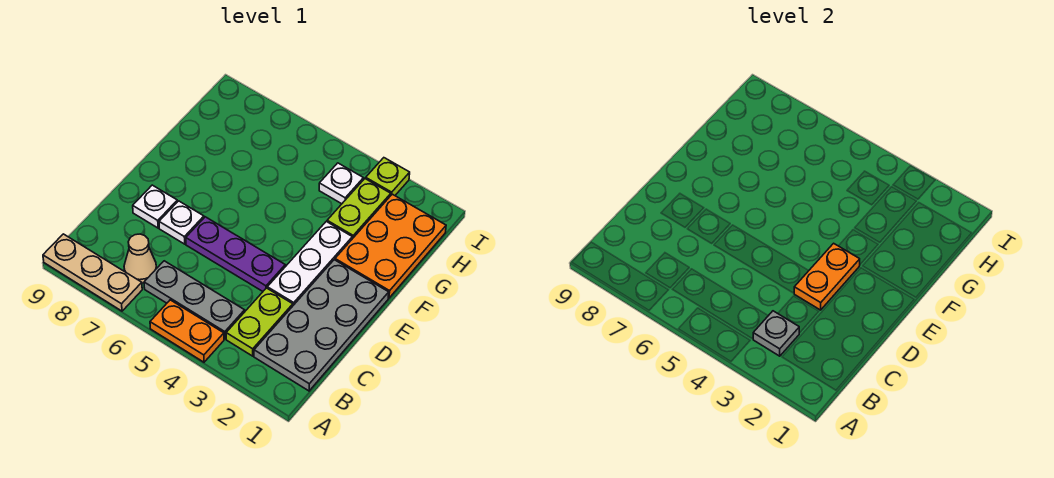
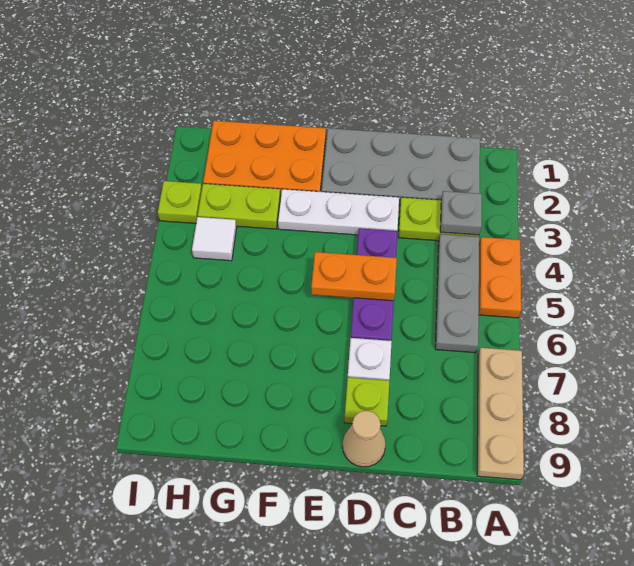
tan cone B7 level 1 -> tan cone D9 level 1
orange plate D3:E3 level 2 -> orange plate D5:E5 level 2
white plate D8 level 1 -> lime plate D8 level 1
white plate H4 level 1 -> white tile H4 level 1

